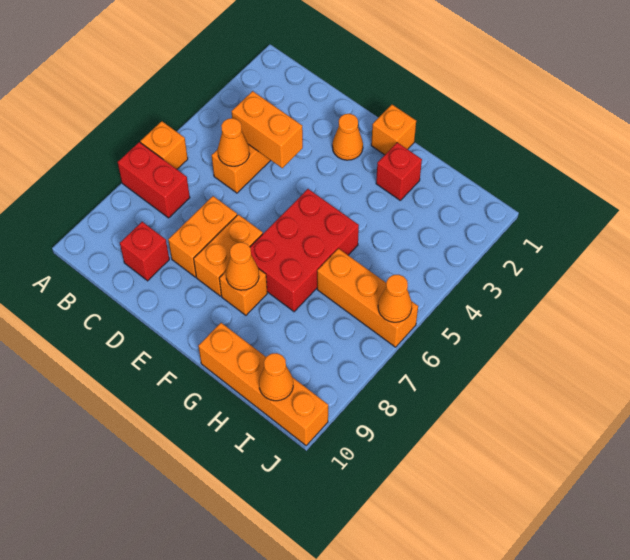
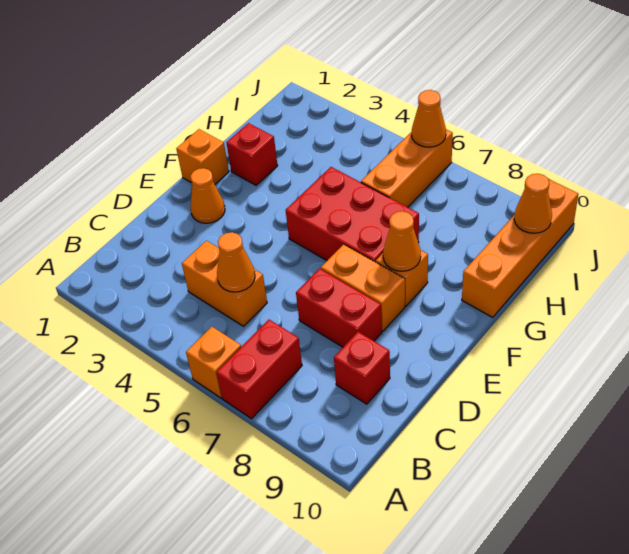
orange brick C4:D4 level 2 -> none
orange brick D7:D8 level 1 -> red brick D7:D8 level 1

